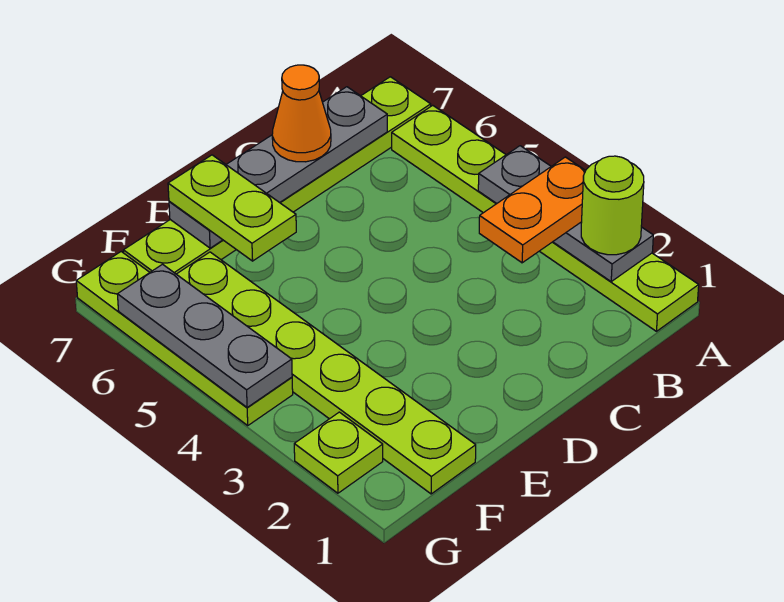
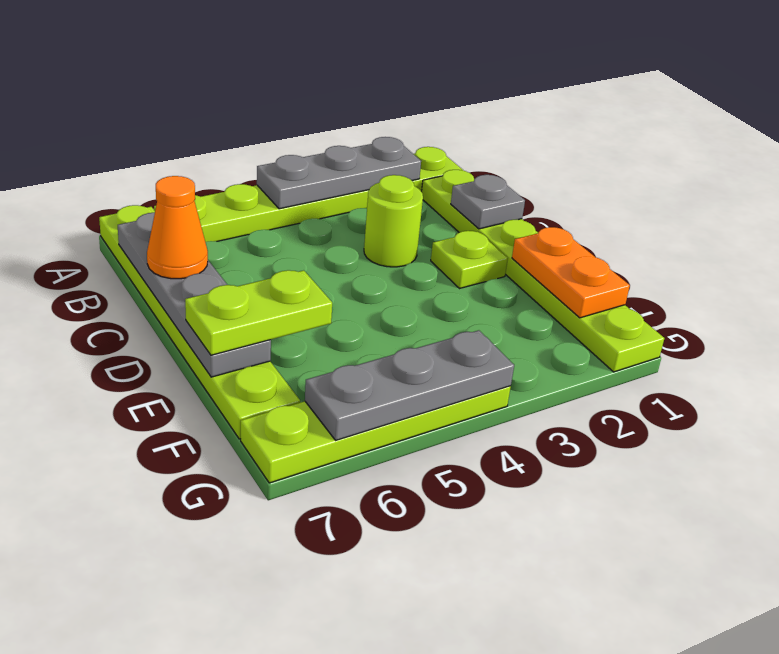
lime round brick A2 level 3 -> lime round brick C3 level 1
orange plate A3:B3 level 3 -> orange plate E1:F1 level 2
none -> grey plate C1 level 2
lime plate F1:F6 level 1 -> lime plate B1:G1 level 1
lime plate G2 level 1 -> lime plate D2 level 1

